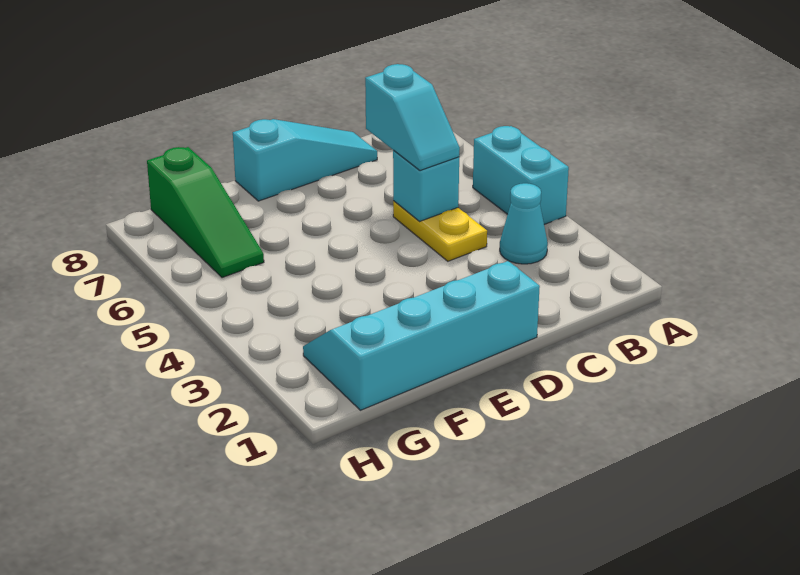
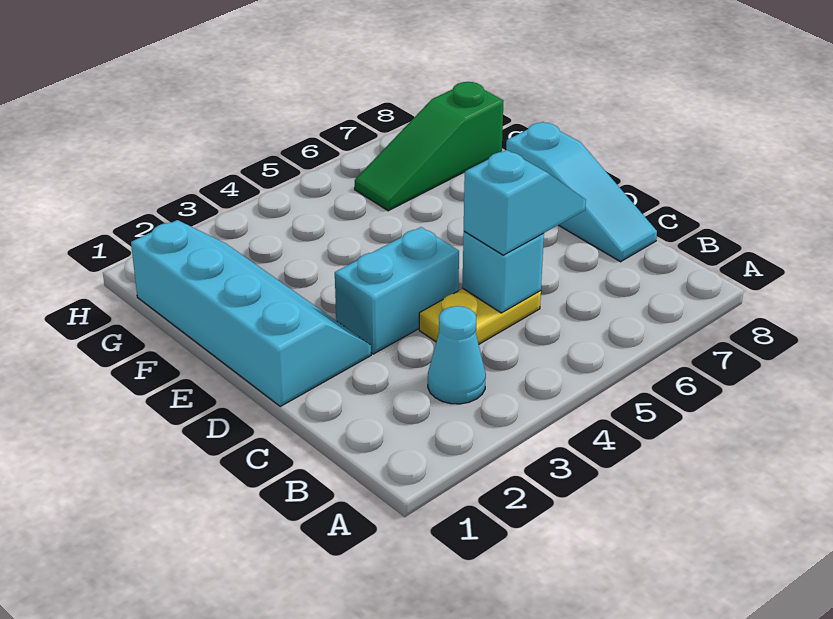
cyan brick A4:A5 level 1 -> cyan brick D3:D4 level 1
cyan slope C5:C6 level 3 top 6 -> cyan slope C5:C6 level 3 top 5

